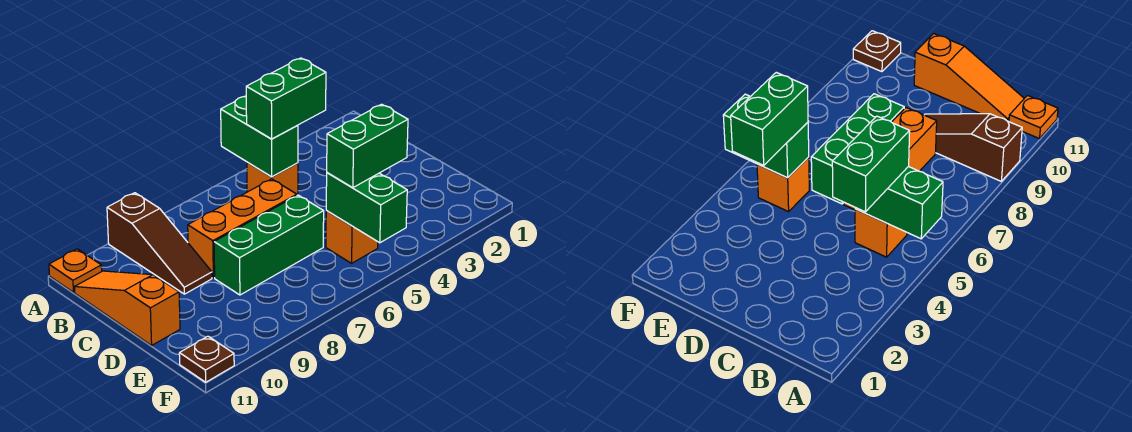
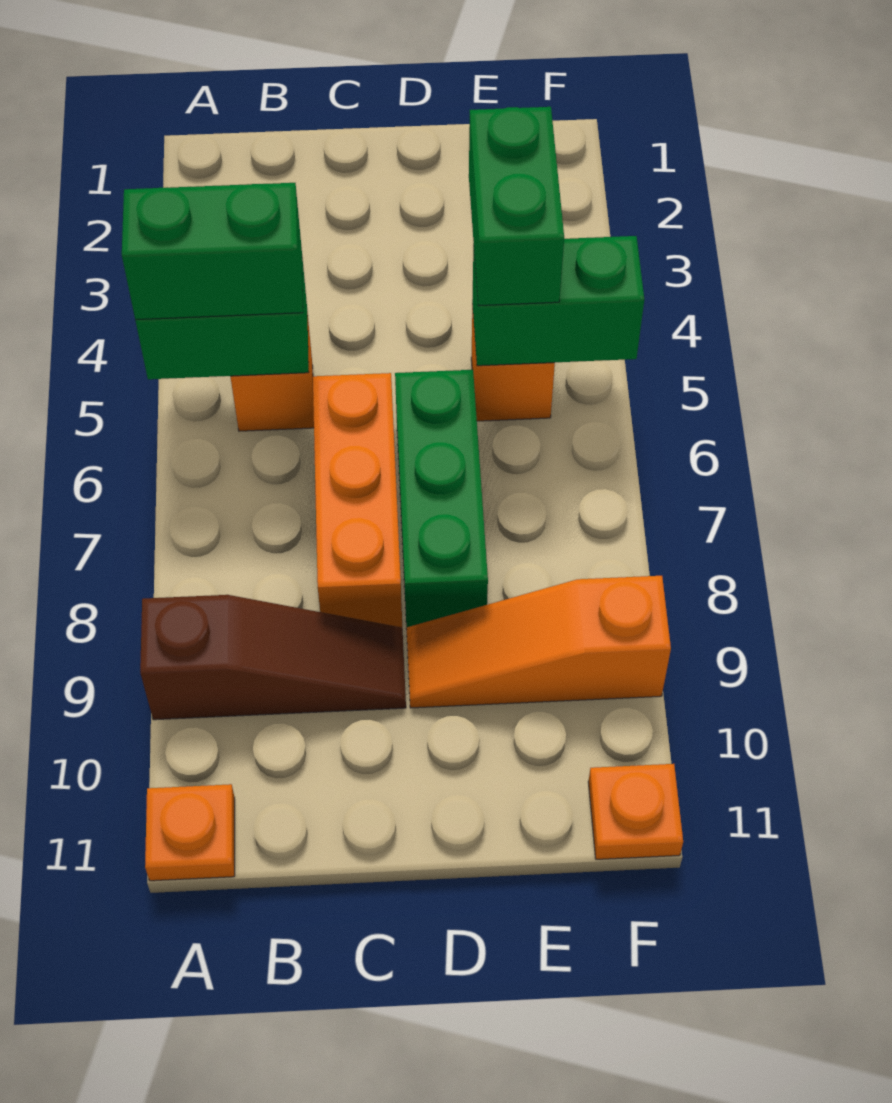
green brick B4:B5 level 3 -> green brick A5:B5 level 3
orange slope B11:D11 level 1 top D -> orange slope D9:F9 level 1 top F
brown plate F11 level 1 -> orange plate F11 level 1

